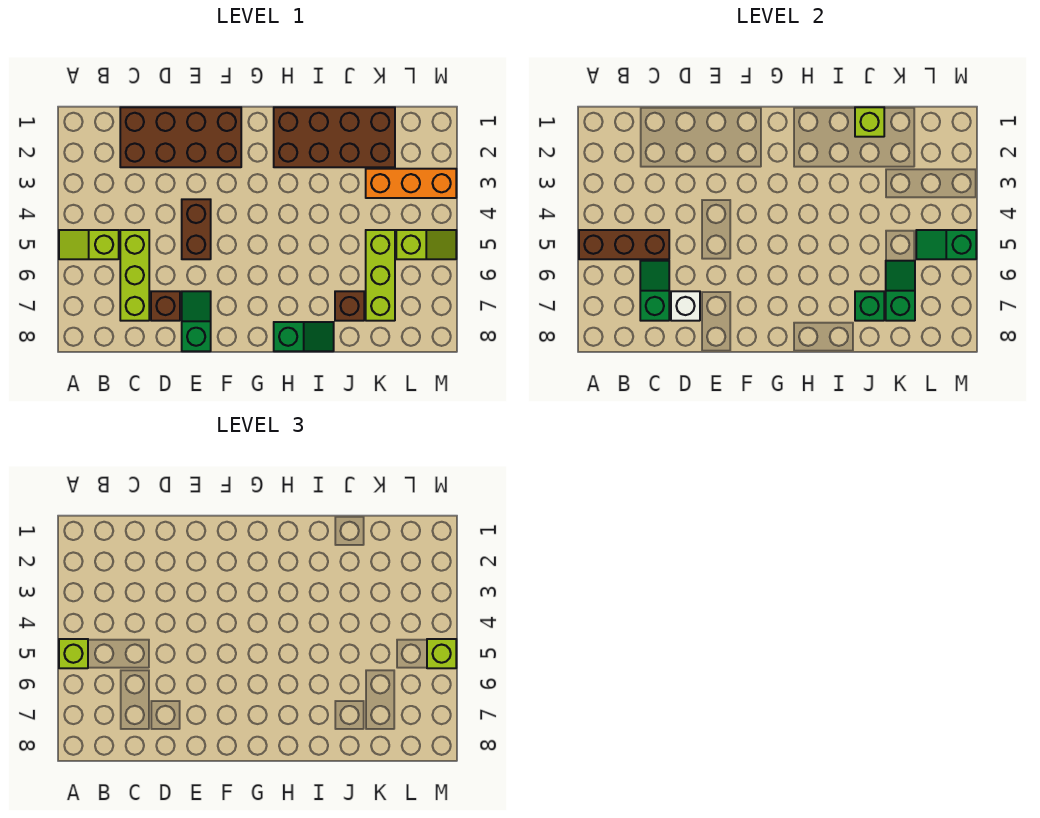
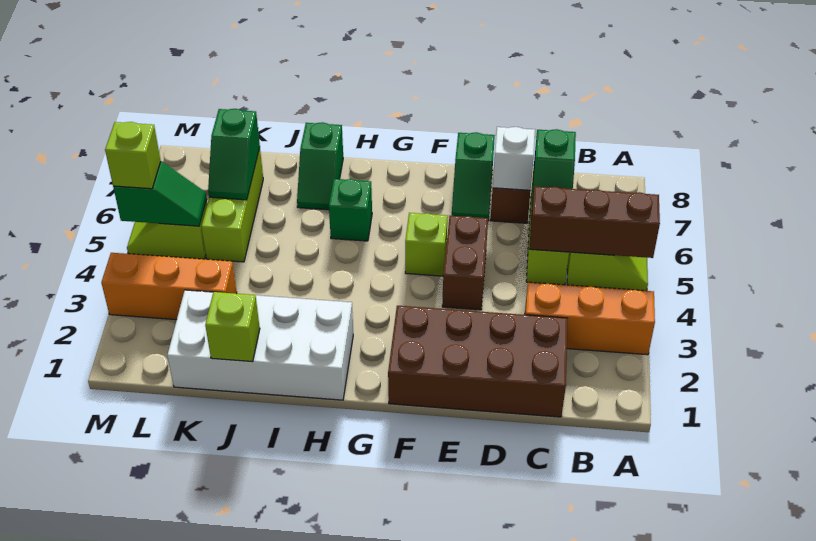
none -> orange brick A3:C3 level 1
lime brick A5 level 3 -> lime brick F5 level 1
brown brick H1:K2 level 1 -> white brick H1:K2 level 1
green slope H8:I8 level 1 top H -> green slope I7:I8 level 1 top 8
brown brick J7 level 1 -> none
green brick J7 level 2 -> green brick H6 level 1

